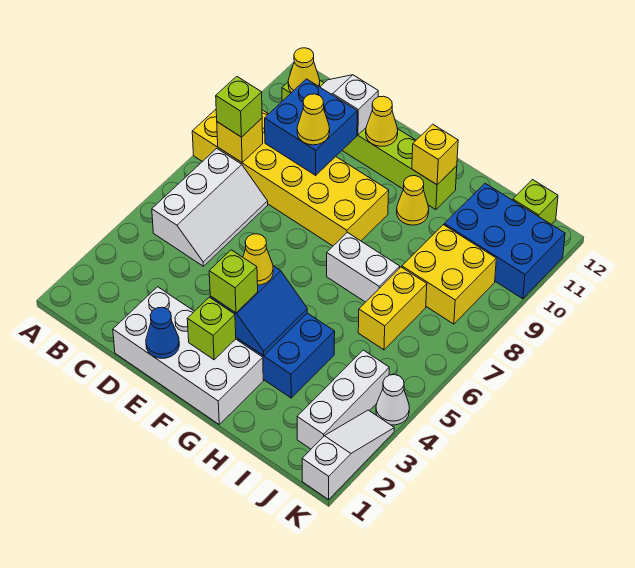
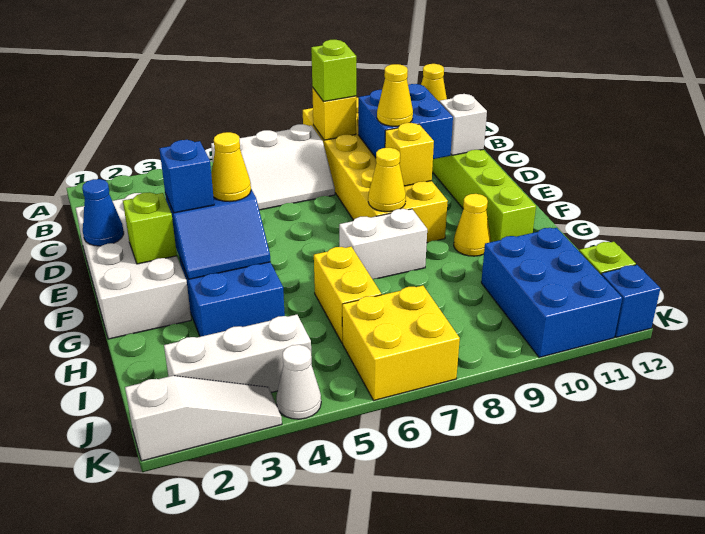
yellow cone E11 level 2 -> yellow cone F8 level 2
lime brick F3 level 3 -> blue brick F3 level 3
white brick G7:H7 level 1 -> white brick G7:G8 level 1
yellow brick G11 level 2 -> yellow brick E9 level 2
yellow brick I6:I7 level 1 -> yellow brick H6:I6 level 1
yellow brick I8:J9 level 1 -> yellow brick J6:K7 level 1
none -> blue brick K12 level 1

